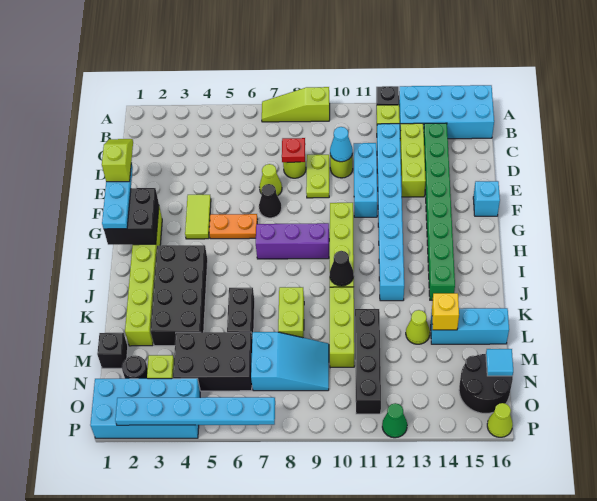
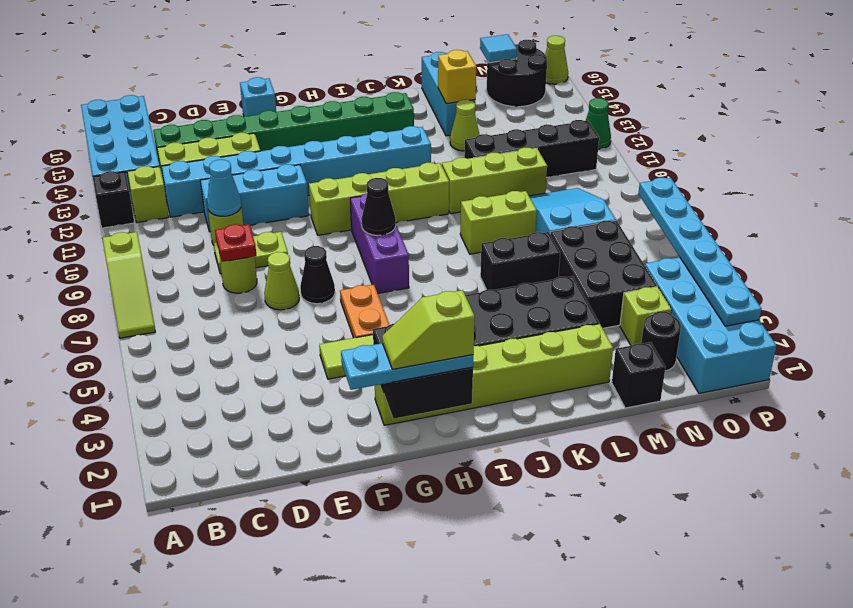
lime slope E1:F1 level 4 top F -> lime slope G1:H1 level 4 top H
black cone J10 level 2 -> black cone H8 level 2

